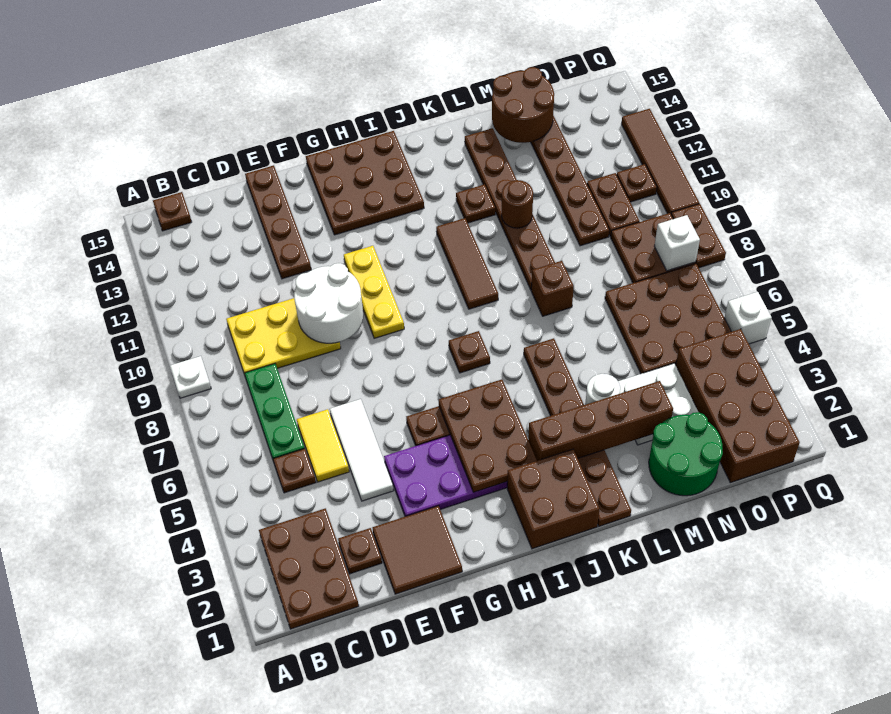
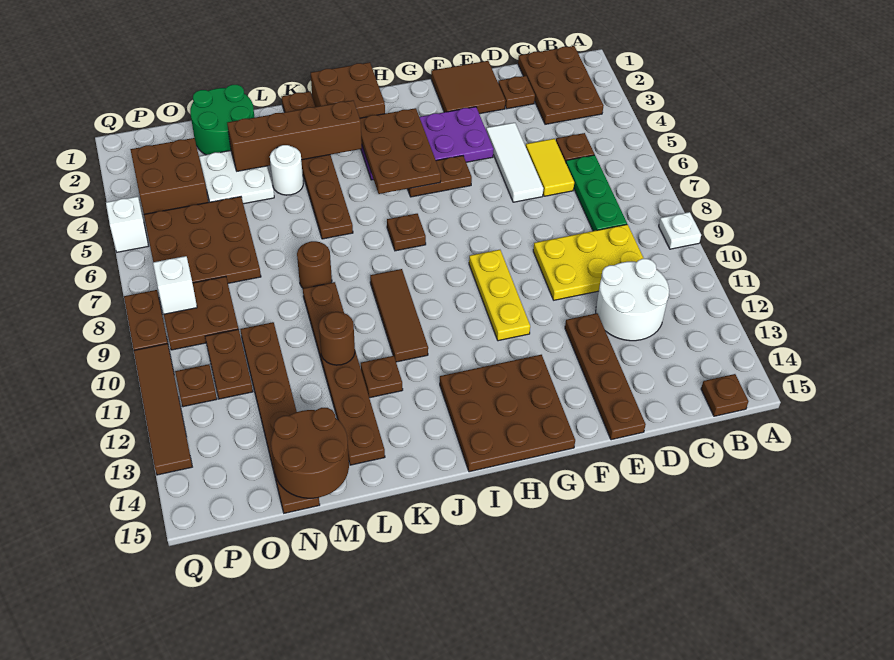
white round brick E9:F10 level 2 -> white round brick C11:D12 level 1
brown brick L8 level 1 -> brown round brick L8 level 1
brown brick O1:P4 level 1 -> brown brick O3:P4 level 1

